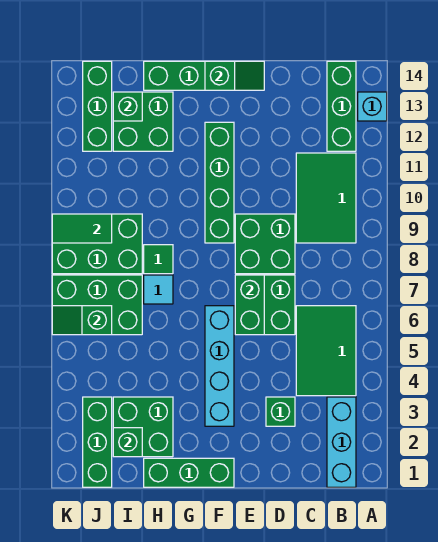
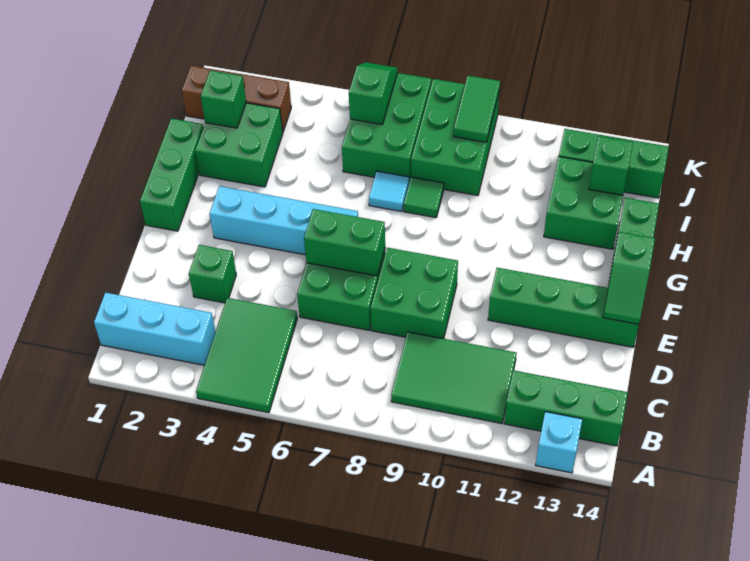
green tile B4:C6 level 1 -> green tile A4:C5 level 1
green brick F9:F12 level 1 -> green brick E11:E14 level 1
green brick J1:J3 level 1 -> brown brick J1:J3 level 1

